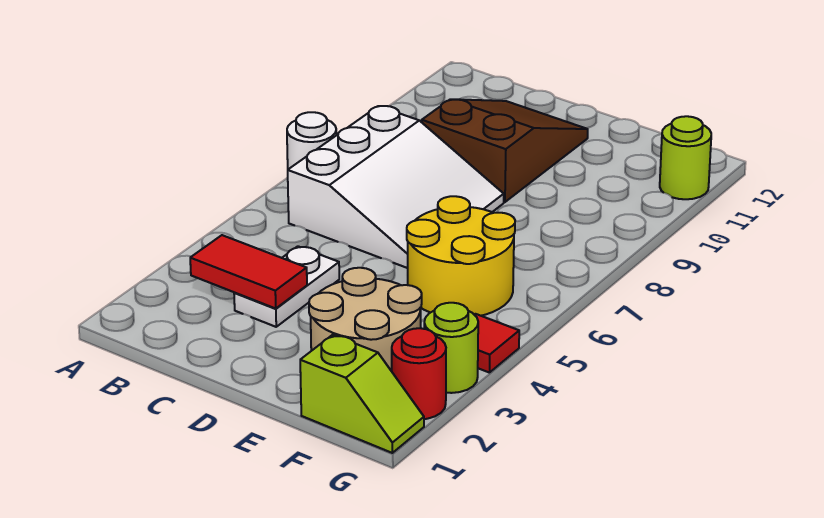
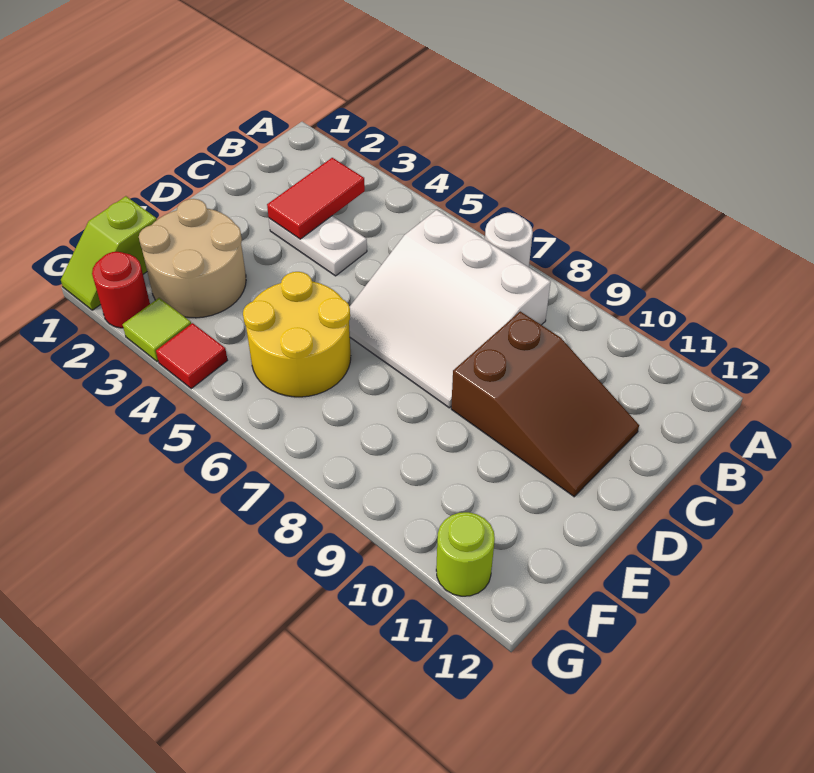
lime round brick G3 level 1 -> lime tile G3 level 1

